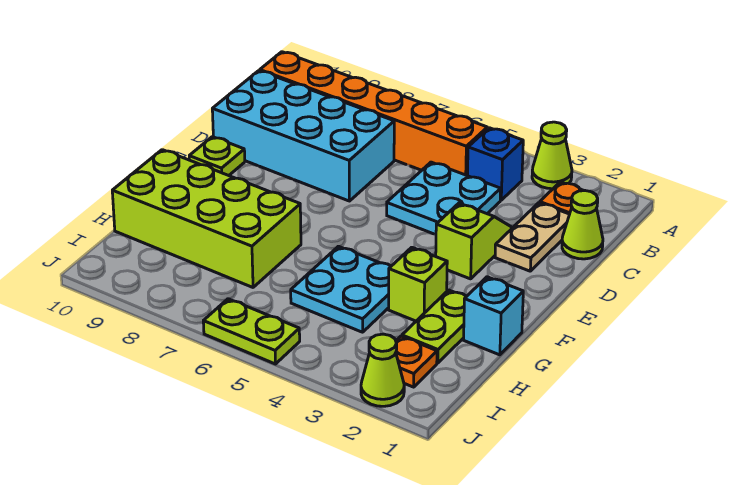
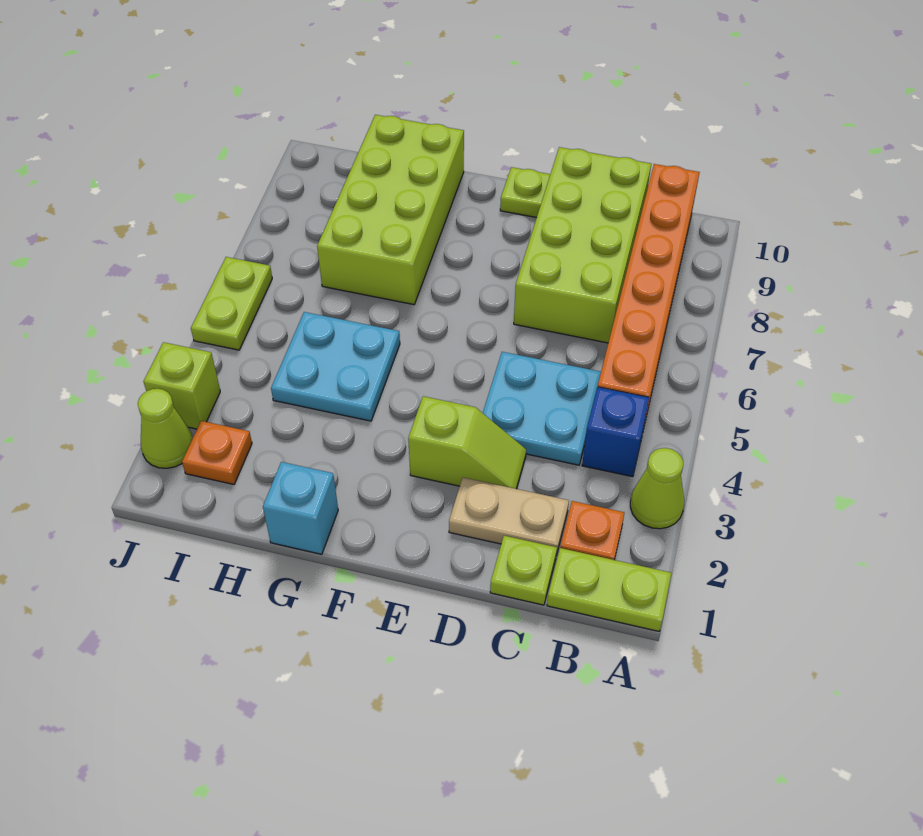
lime cone C1 level 1 -> lime plate C1 level 1
cyan brick C7:D10 level 1 -> lime brick C7:D10 level 1
lime plate G2:H2 level 1 -> lime plate A1:B1 level 1
lime brick G3 level 1 -> lime brick J3 level 1

